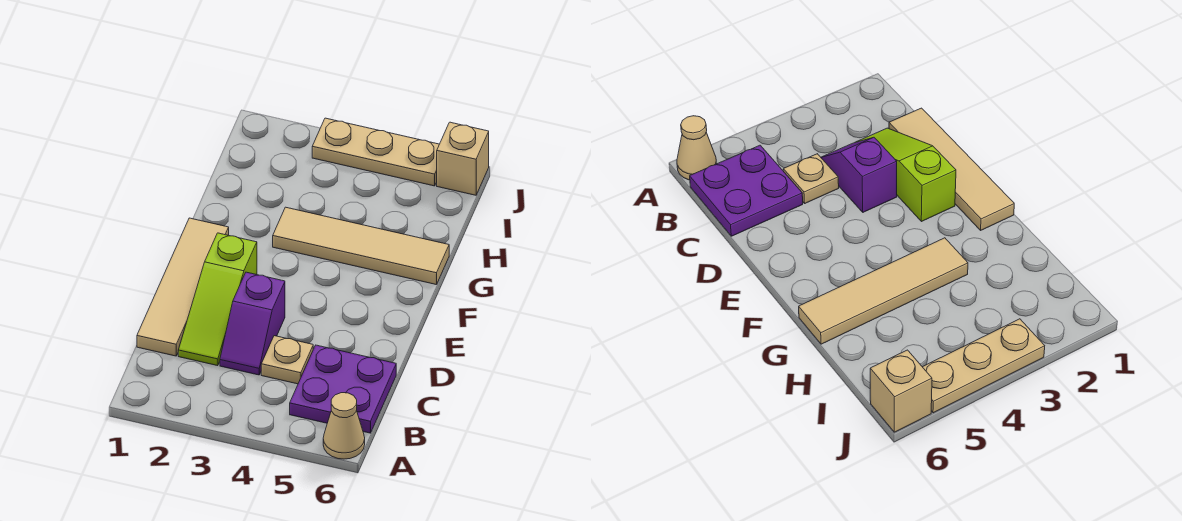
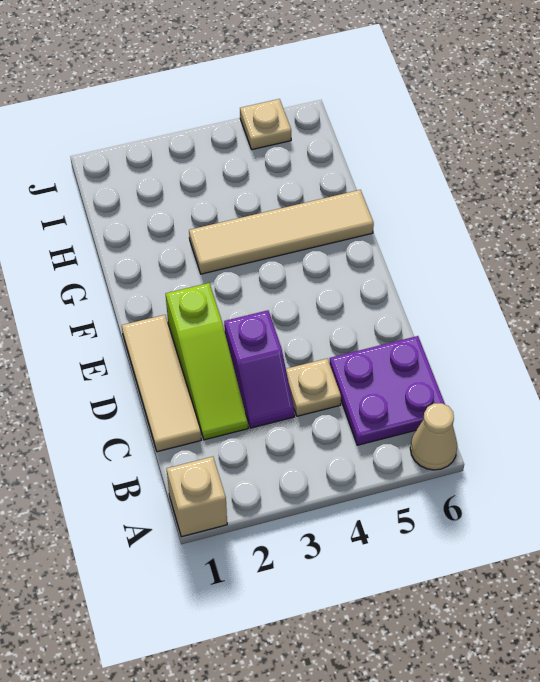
tan tile C1:F1 level 1 -> tan tile C1:E1 level 1
tan plate J3:J5 level 1 -> tan plate J5 level 1
tan brick J6 level 1 -> tan brick A1 level 1

